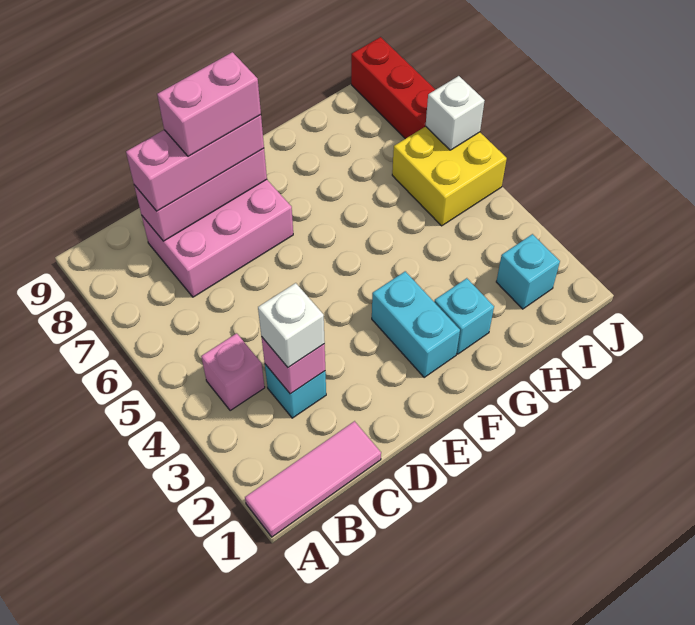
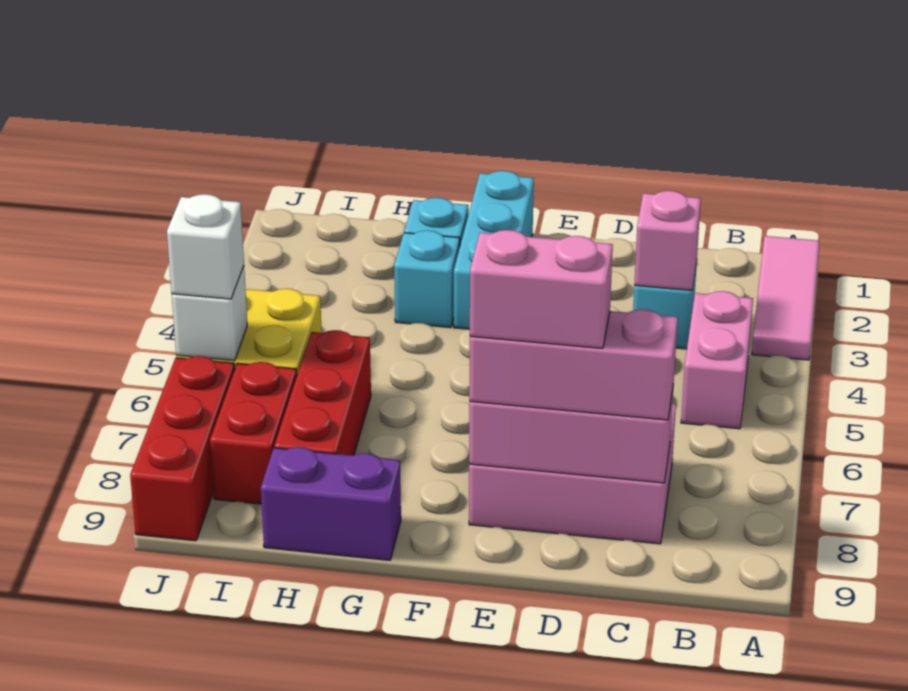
pink tile A1:C1 level 1 -> pink tile A1:A3 level 1
pink brick B4 level 1 -> pink brick B4:B5 level 1
white brick C3 level 3 -> white brick J6 level 3
cyan brick F2:F3 level 1 -> cyan brick F1:F3 level 1
none -> purple brick G9:H9 level 1
none -> red brick H6:H8 level 1
cyan brick I2 level 1 -> cyan brick G3 level 1
none -> red brick I7:I8 level 1

